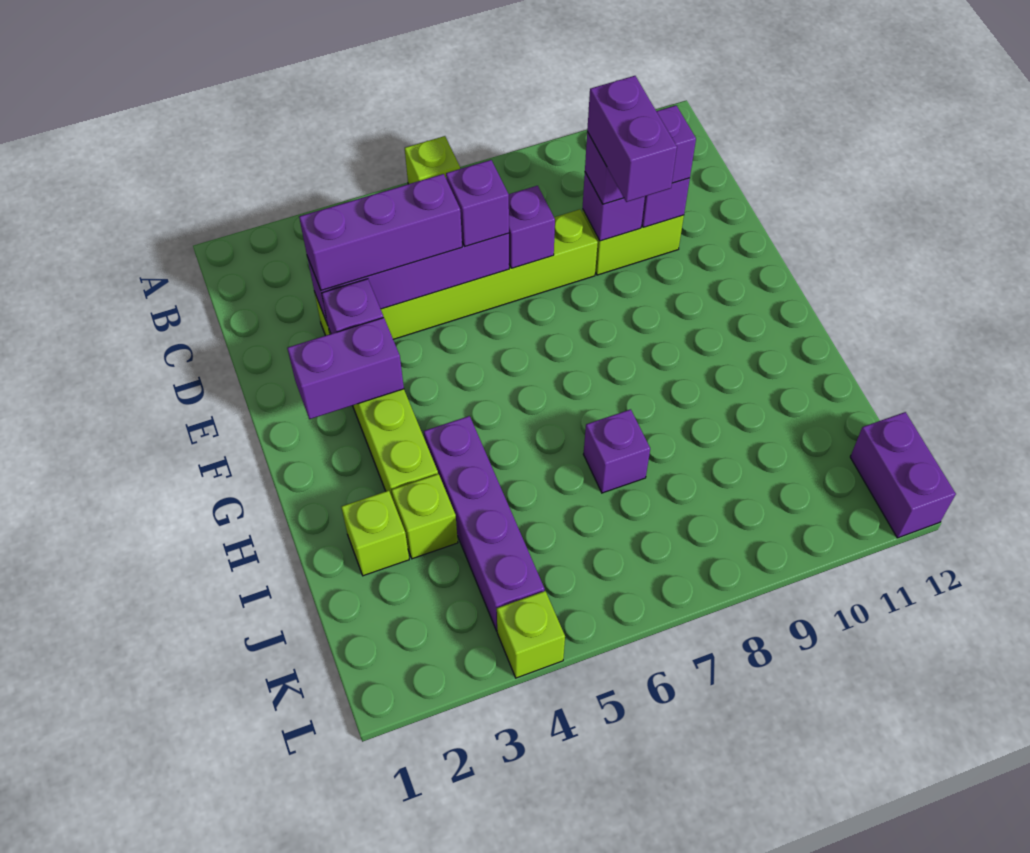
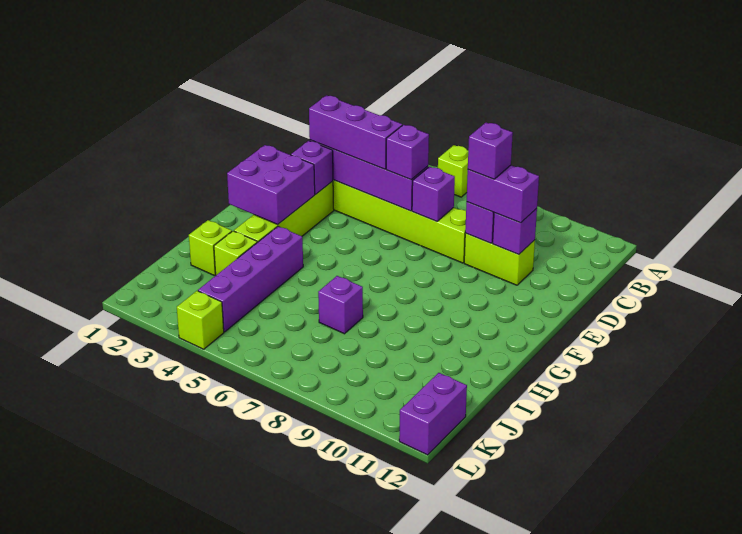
purple brick D9:E9 level 4 -> purple brick D9 level 4
purple brick F2:F3 level 2 -> purple brick F2:G3 level 2

